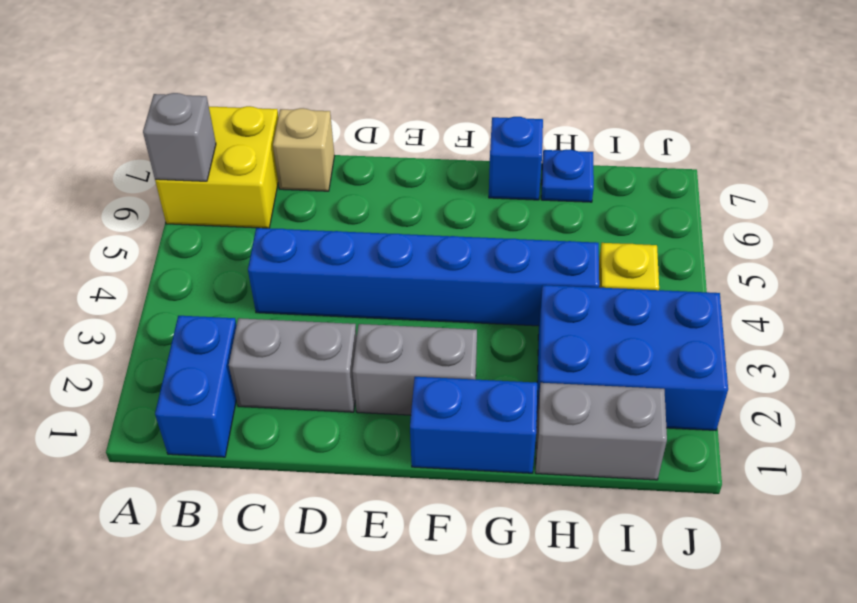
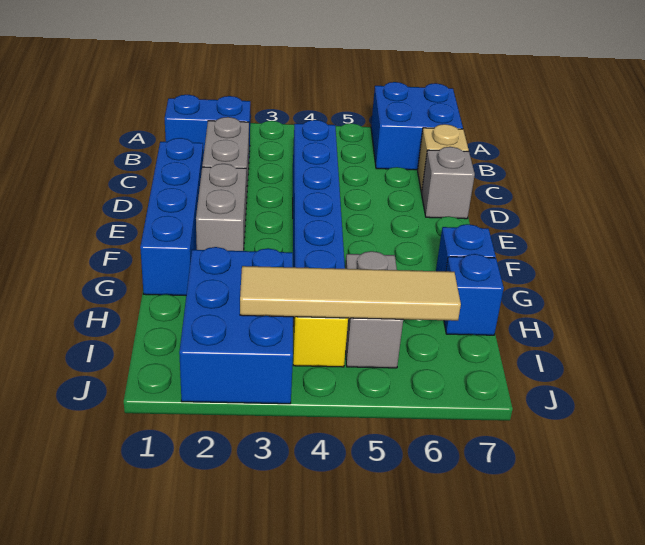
yellow brick A6:B7 level 1 -> blue brick A6:B7 level 1
grey brick A6 level 2 -> grey brick D7 level 1
blue brick F1:G1 level 1 -> blue brick D1:G1 level 1
grey brick H1:I1 level 1 -> grey brick H5:I5 level 1
blue plate H7 level 1 -> blue brick H7 level 1
none -> tan tile I3:I6 level 2

